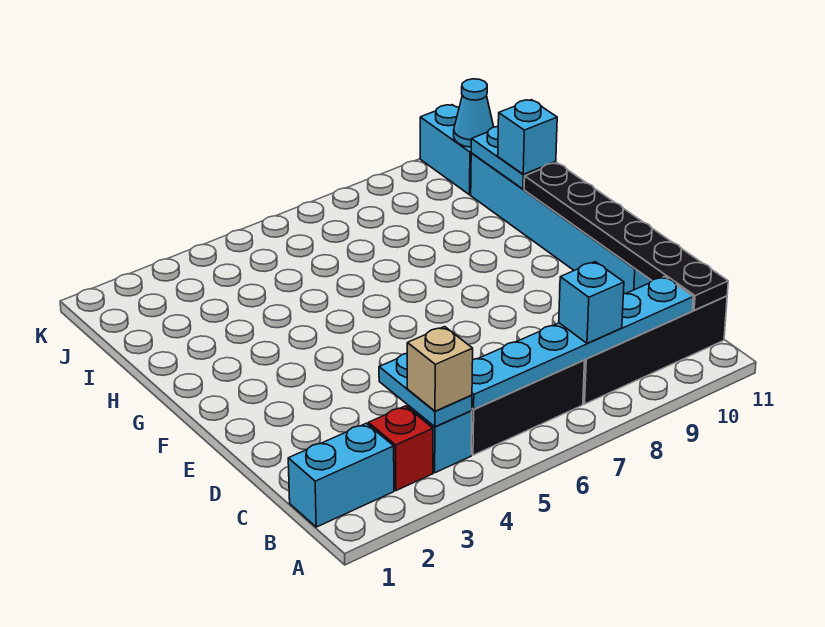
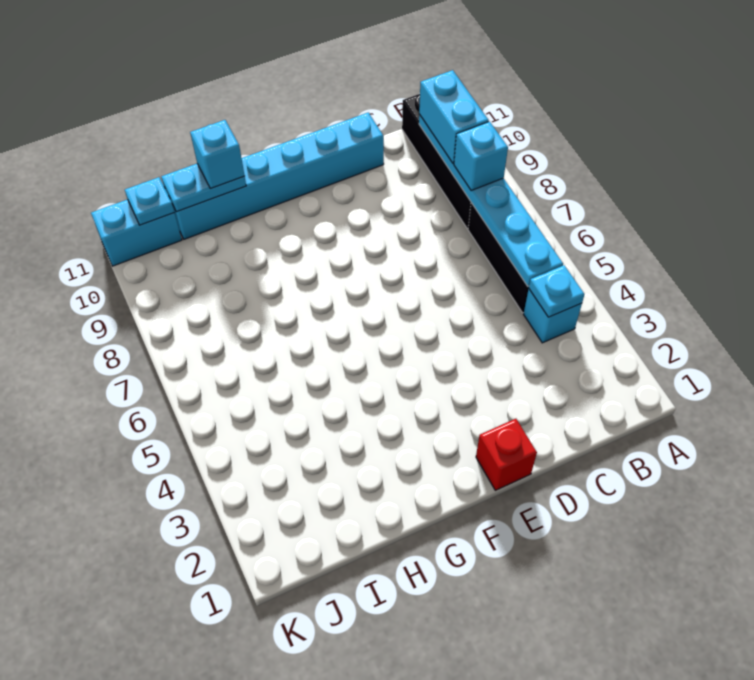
cyan brick B1:B2 level 1 -> cyan brick B9:B10 level 3
red brick B3 level 1 -> red brick E1 level 1
cyan plate B4:C4 level 2 -> cyan plate B4 level 2
tan brick B4 level 3 -> none
black plate B11:G11 level 2 -> none
cyan cone J11 level 2 -> cyan plate J11 level 2

